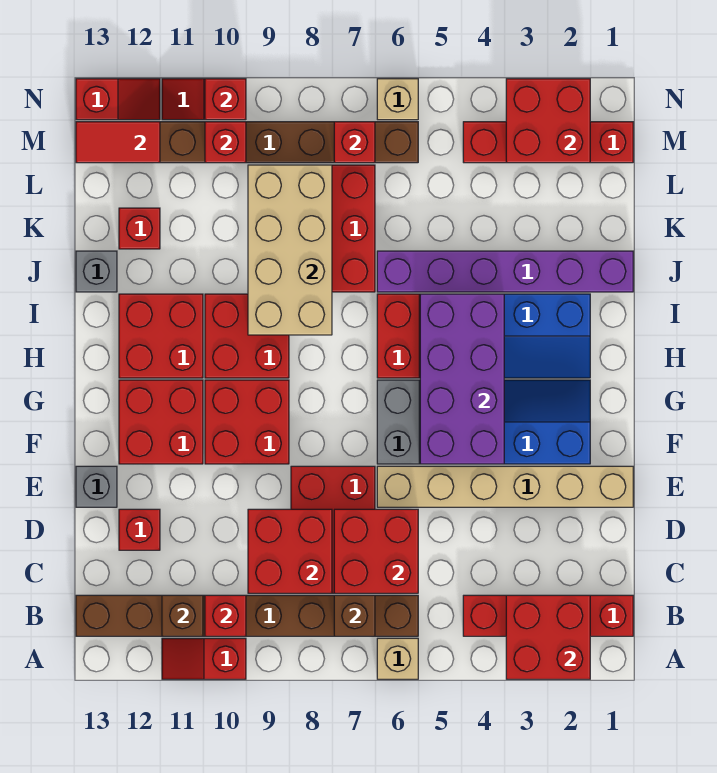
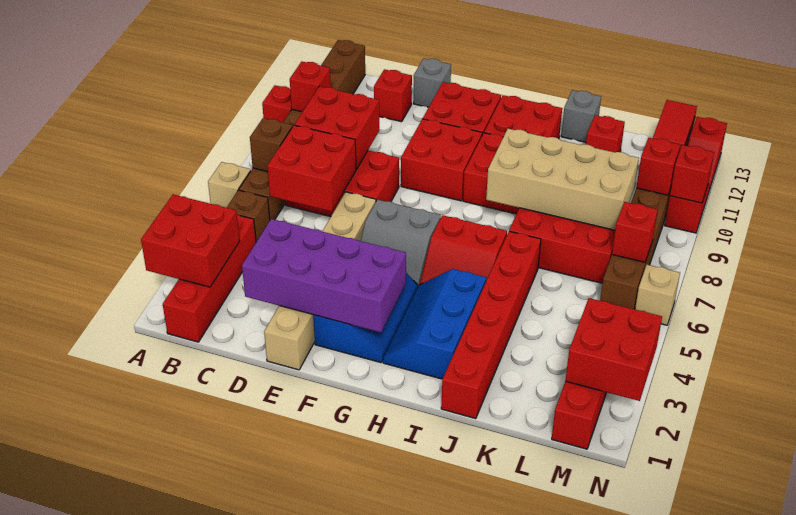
brown brick B11 level 2 -> brown brick B5 level 1
purple brick F4:I5 level 2 -> purple brick D2:G3 level 2
purple brick J1:J6 level 1 -> red brick J1:J6 level 1

